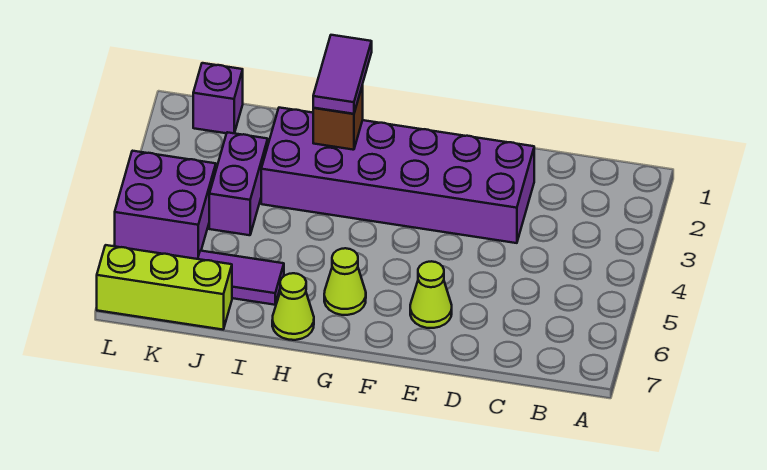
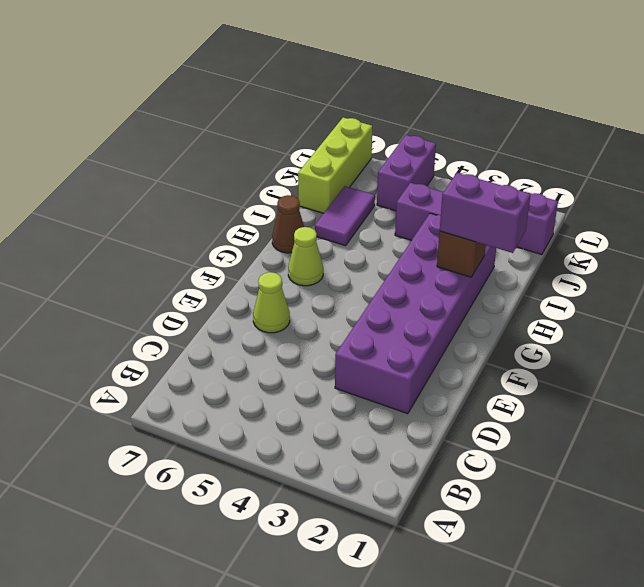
purple tile H1:H2 level 3 -> purple brick H1:H2 level 3
lime cone H7 level 1 -> brown cone H7 level 1
purple brick K4:L5 level 1 -> purple brick K5:L5 level 1

